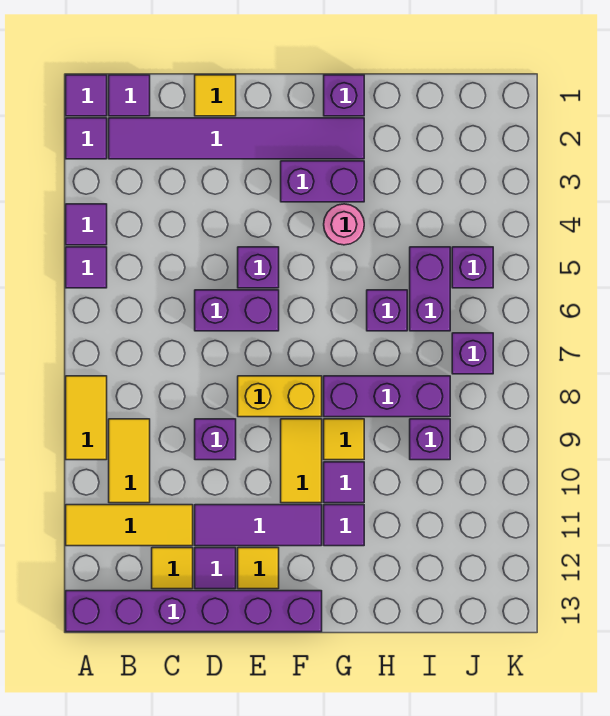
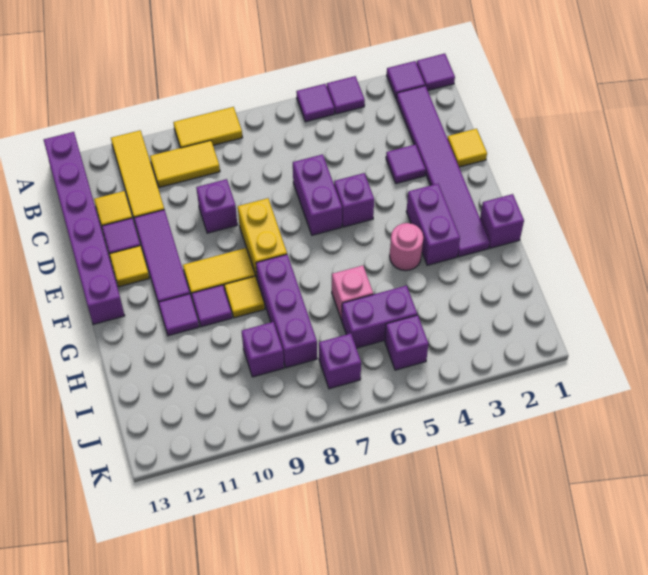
purple tile B1 level 1 -> purple tile D3 level 1
purple brick H6 level 1 -> pink brick H6 level 1

